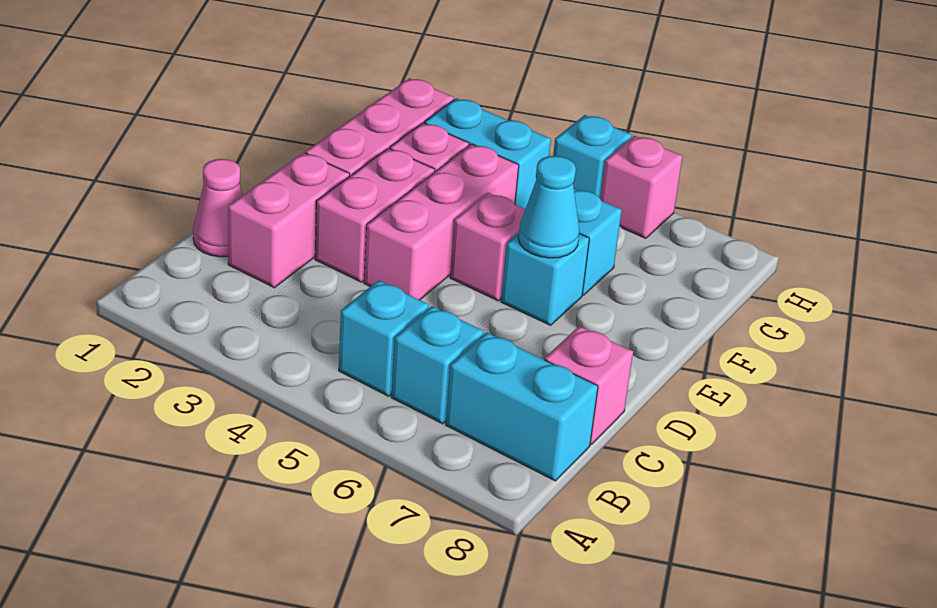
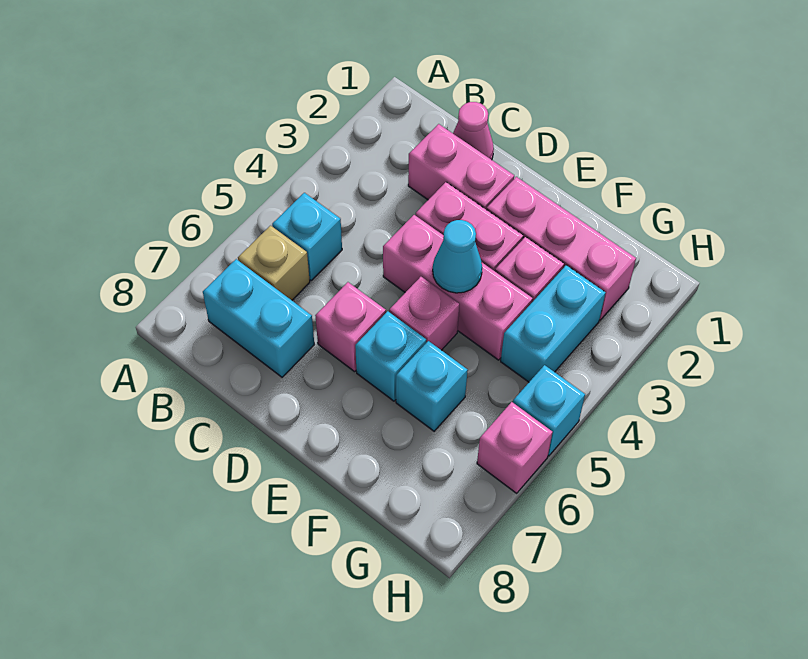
cyan brick B6 level 1 -> tan brick B6 level 1
cyan brick B7:B8 level 1 -> cyan brick B7:C7 level 1
pink brick C8 level 1 -> pink brick D6 level 1
cyan cone E6 level 2 -> cyan cone E4 level 2

